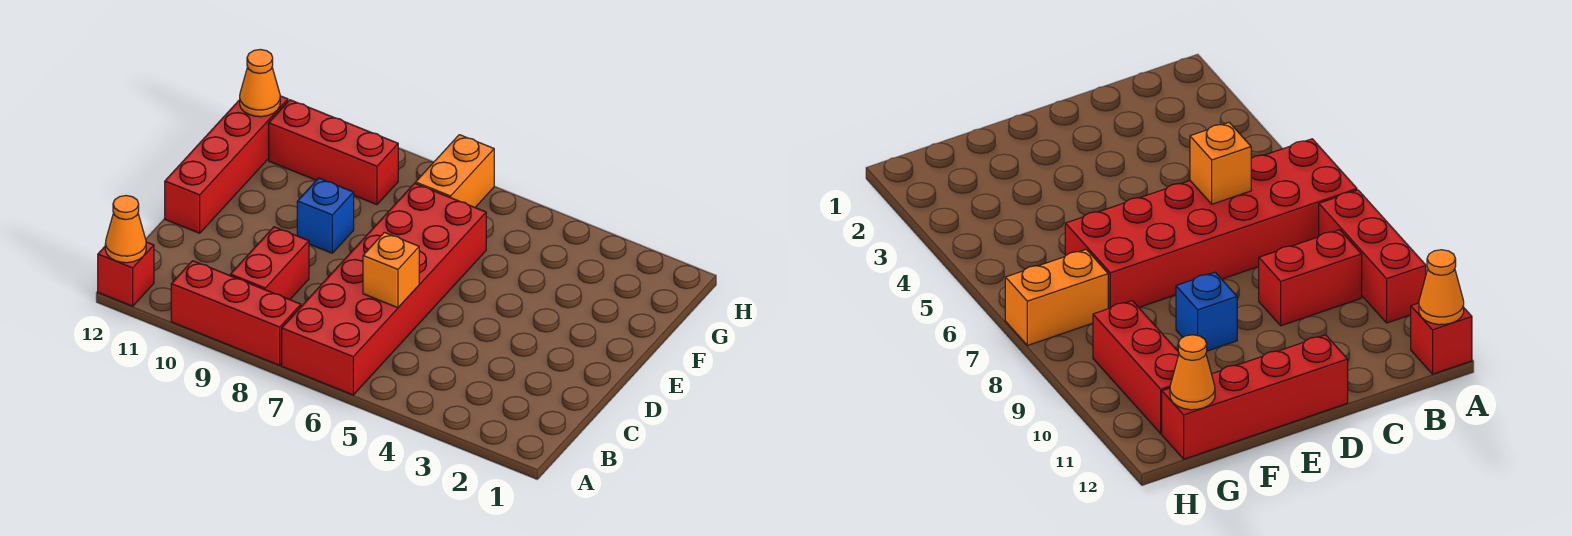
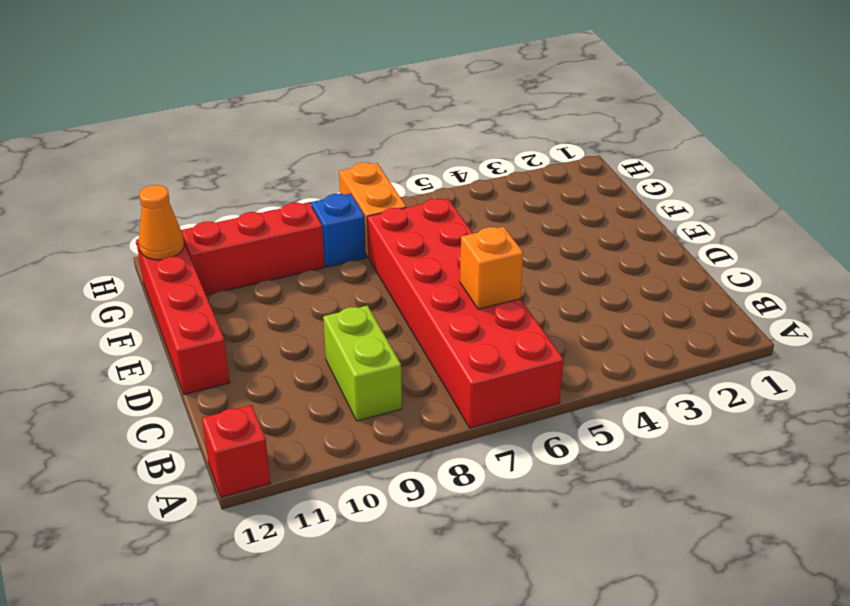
red brick A8:A10 level 1 -> none
orange cone A12 level 2 -> none
red brick B9:C9 level 1 -> lime brick B9:C9 level 1
blue brick E9 level 1 -> blue brick G8 level 1

